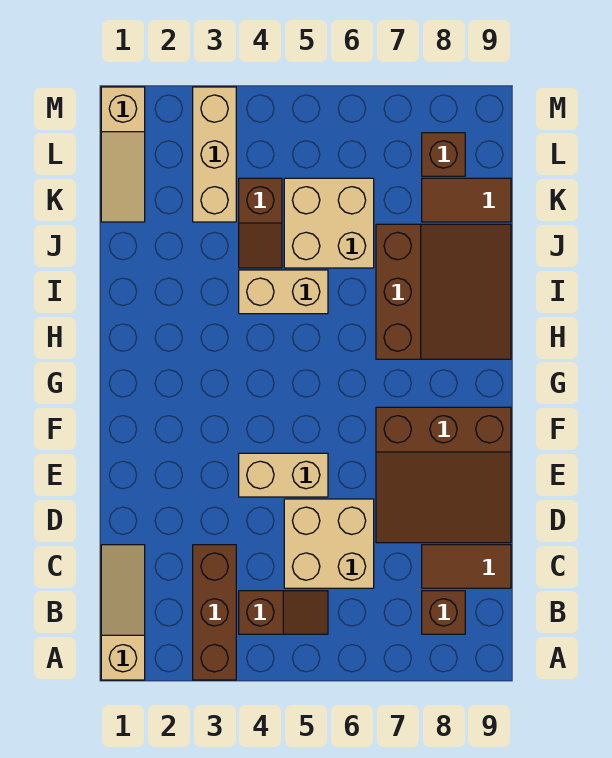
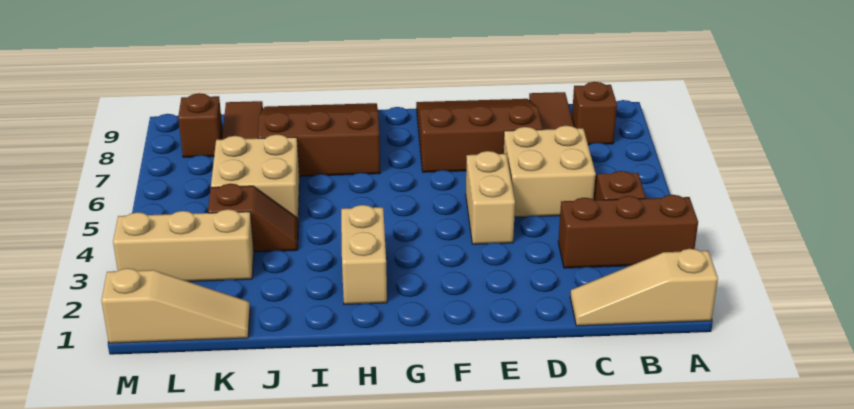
brown slope D7:F9 level 1 top F -> brown slope D7:F9 level 1 top 7
tan brick I4:I5 level 1 -> tan brick H2:H3 level 1

